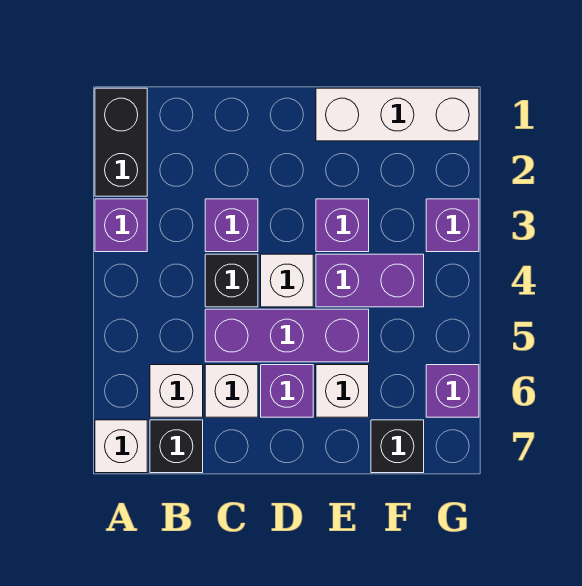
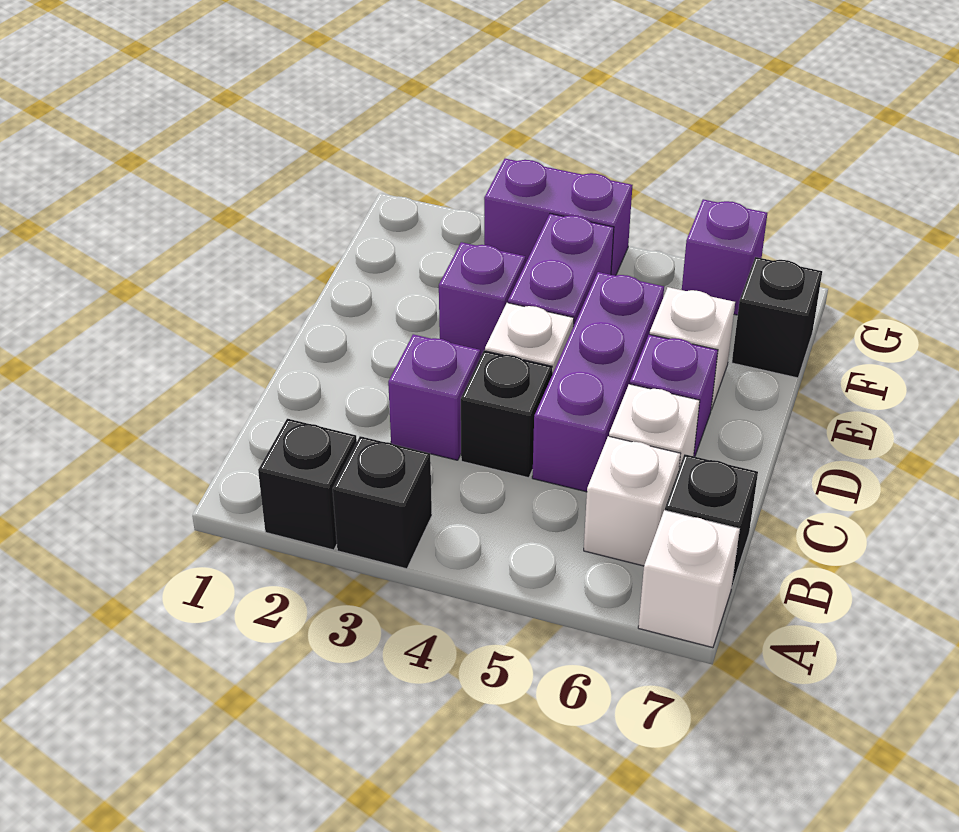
black brick A1:A2 level 1 -> black brick A2 level 1
purple brick A3 level 1 -> black brick A3 level 1
white brick E1:G1 level 1 -> none
purple brick G3 level 1 -> purple brick G3:G4 level 1

